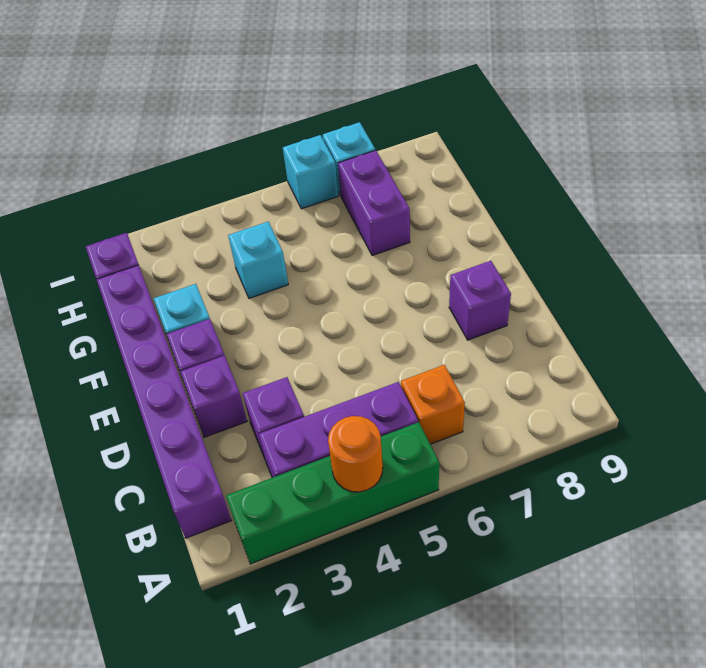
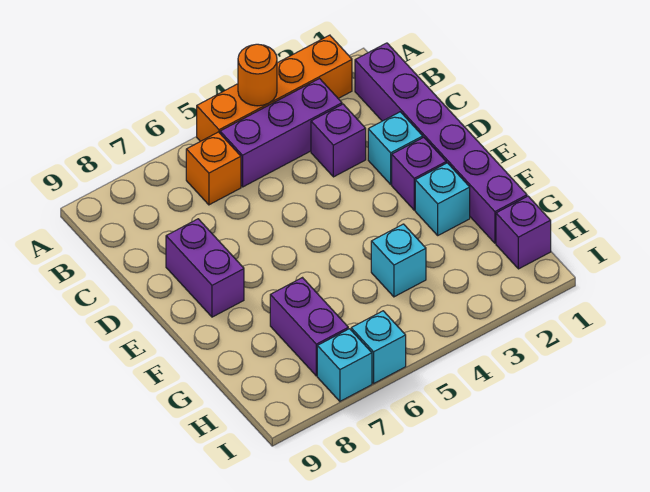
green brick A2:A5 level 1 -> orange brick A2:A5 level 1
purple brick D2 level 1 -> cyan brick D2 level 1
purple brick D8 level 1 -> purple brick D8:E8 level 1

